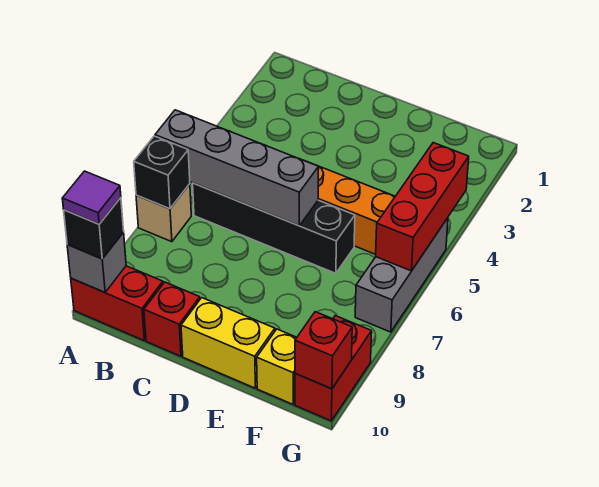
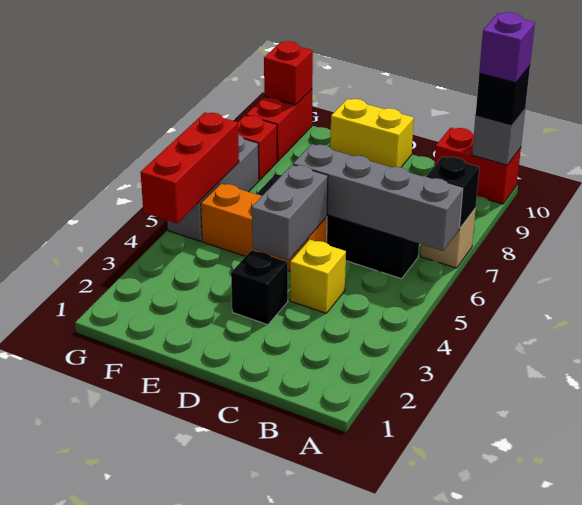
purple tile A10 level 4 -> purple brick A10 level 4
red brick C10 level 1 -> red brick G8 level 1
none -> black brick D3 level 1
none -> grey brick D4:D5 level 2
yellow brick F10 level 1 -> yellow brick C4 level 1

